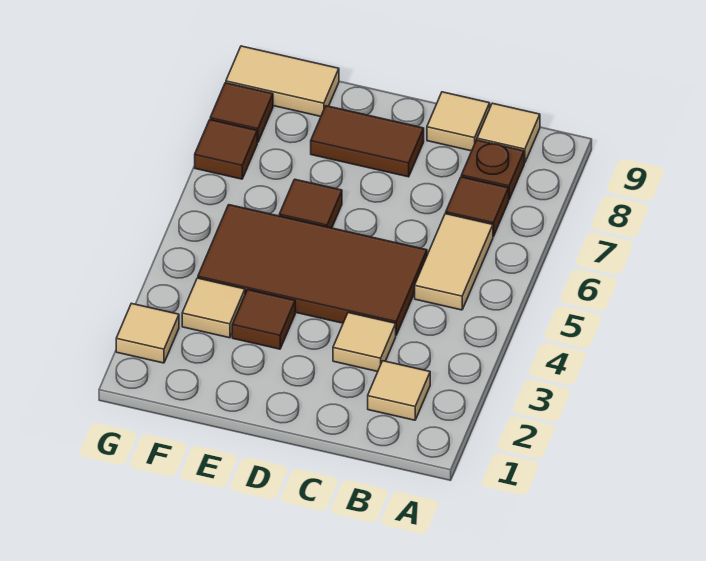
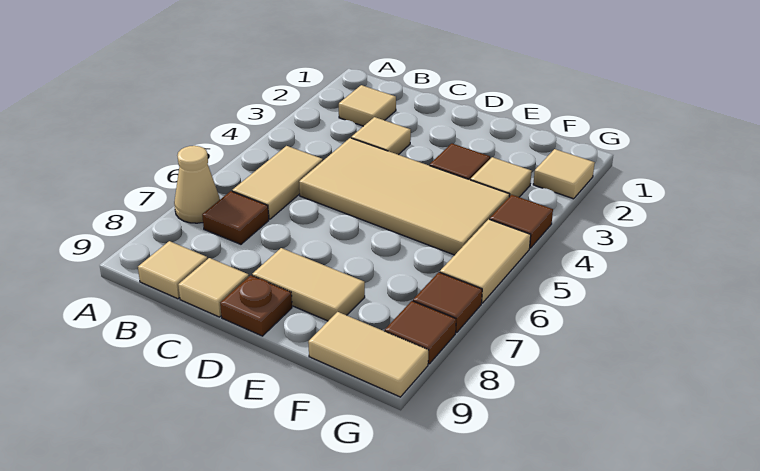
none -> tan cone A7 level 1
brown plate B8 level 1 -> brown plate D9 level 1
brown tile C4:F5 level 1 -> tan tile C4:F5 level 1
brown tile D8:E8 level 1 -> tan tile D8:E8 level 1
brown tile E6 level 1 -> brown tile G4 level 1
none -> tan tile G5:G6 level 1

